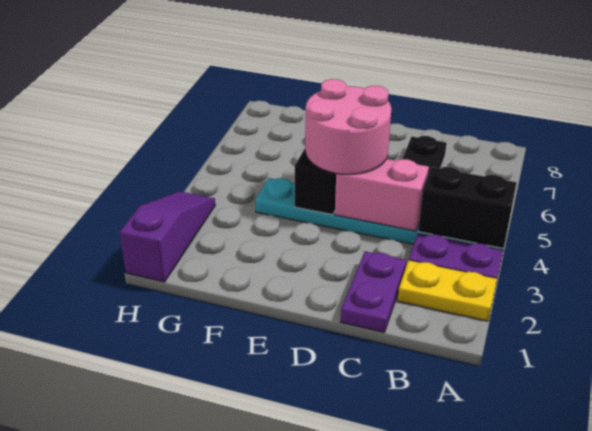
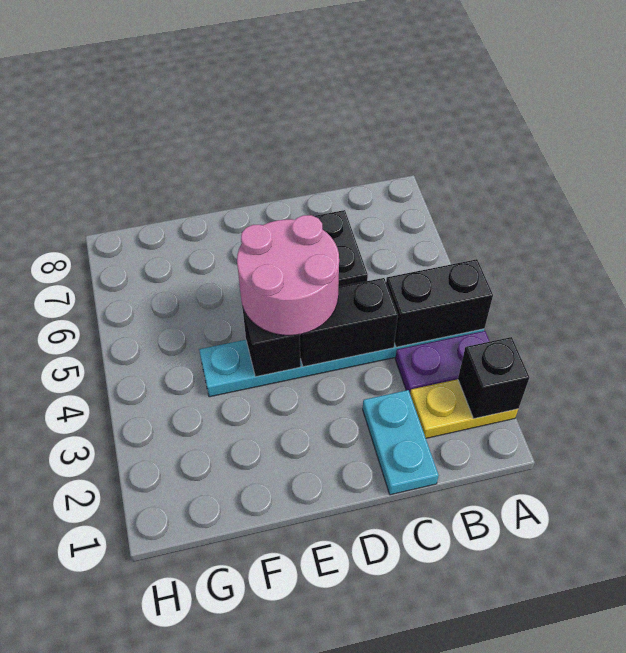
none -> black brick A2 level 2
purple plate C1:C2 level 1 -> cyan plate C1:C2 level 1
pink brick C4:D4 level 2 -> black brick C4:D4 level 2
purple slope H1:H3 level 1 top 1 -> none

